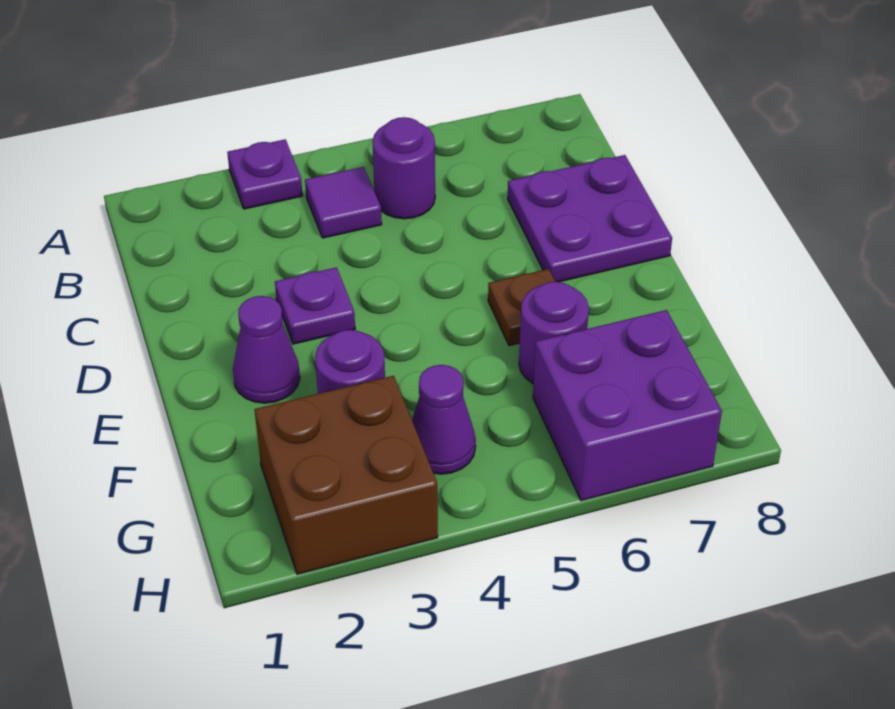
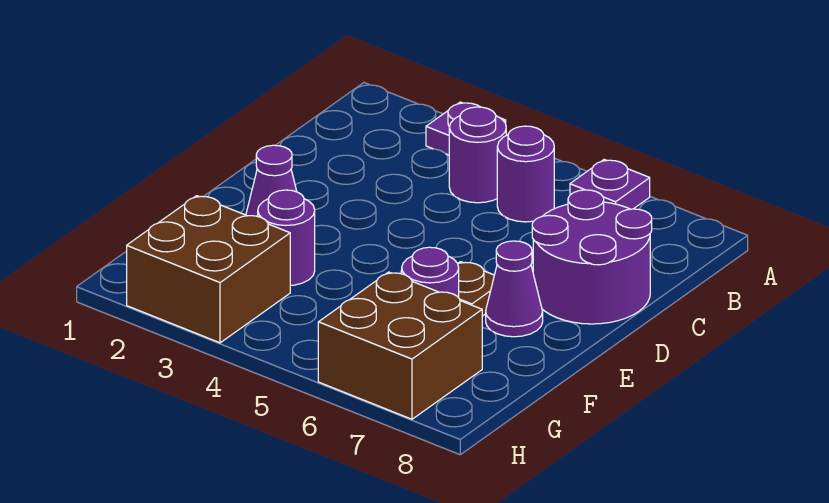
purple tile B4 level 1 -> purple round brick B4 level 1
purple plate C7:D8 level 1 -> purple round brick C7:D8 level 1
purple plate D3 level 1 -> purple plate A6 level 1
purple cone G4 level 1 -> purple cone E7 level 1
purple brick G6:H7 level 1 -> brown brick G6:H7 level 1

